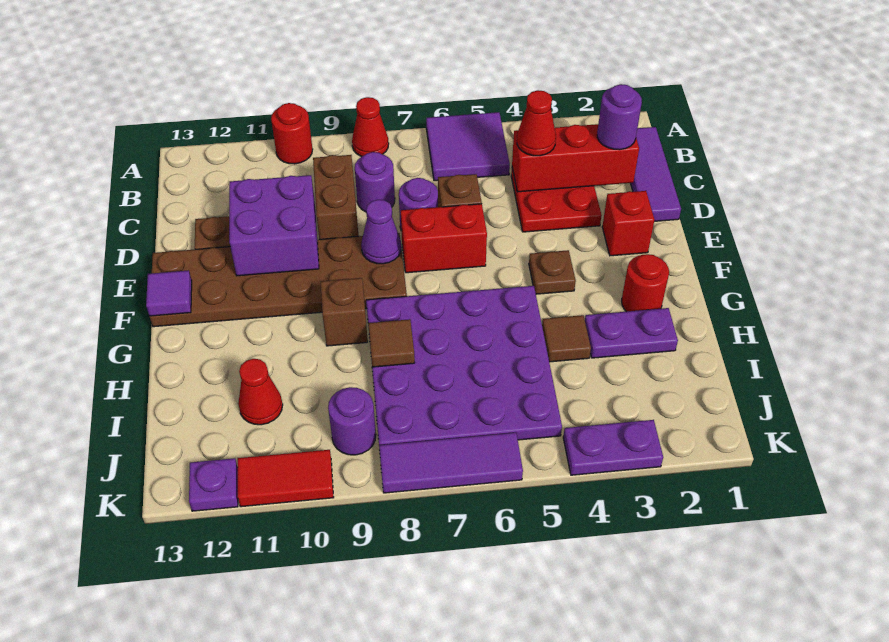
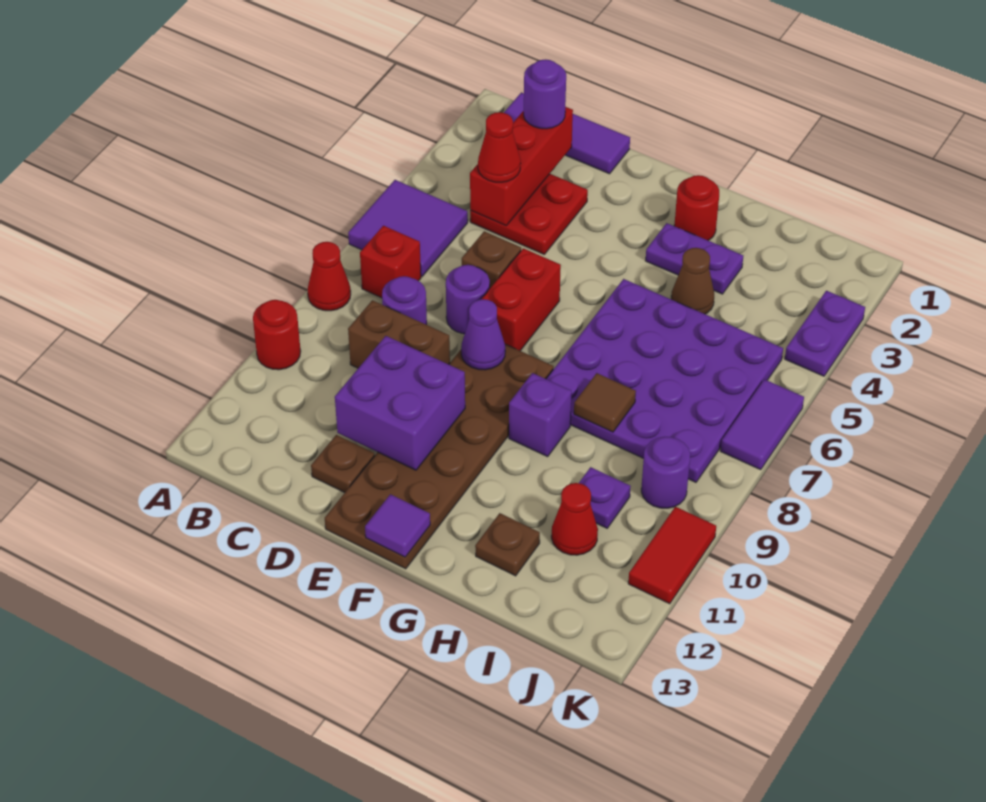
red brick E2 level 1 -> red brick B7 level 1
brown plate F4 level 1 -> brown plate H12 level 1
brown brick G9 level 1 -> purple brick G9 level 1
purple plate H2:H3 level 1 -> purple plate G3:H3 level 1
brown tile H4 level 1 -> brown cone H4 level 1
purple tile K6:K8 level 1 -> purple tile K6:K7 level 1
purple plate K12 level 1 -> purple plate I10 level 1

